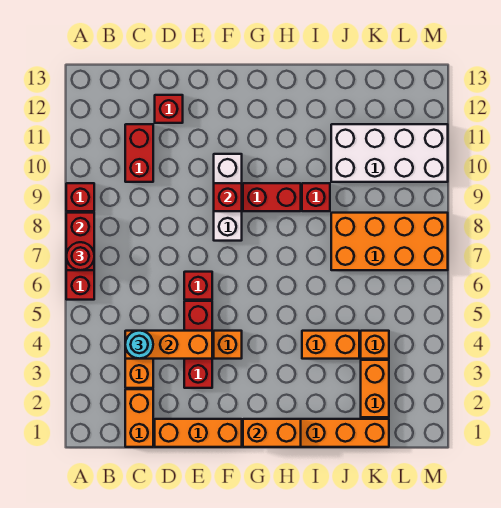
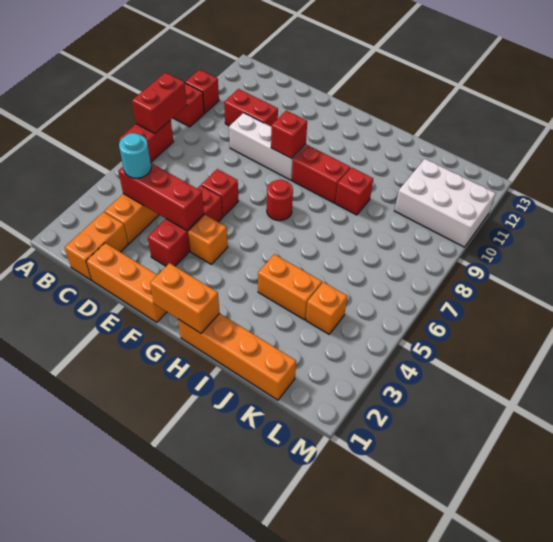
red round brick A7 level 3 -> red round brick G7 level 1
orange brick C4:E4 level 2 -> red brick C4:E4 level 2
red brick C10:C11 level 1 -> red brick C10:D10 level 1
red brick D12 level 1 -> red brick A10 level 1
white brick F8:F10 level 1 -> white brick D9:F9 level 1
orange brick J7:M8 level 1 -> none
white brick J10:M11 level 1 -> white brick K10:M11 level 1
orange brick K2:K3 level 1 -> none

